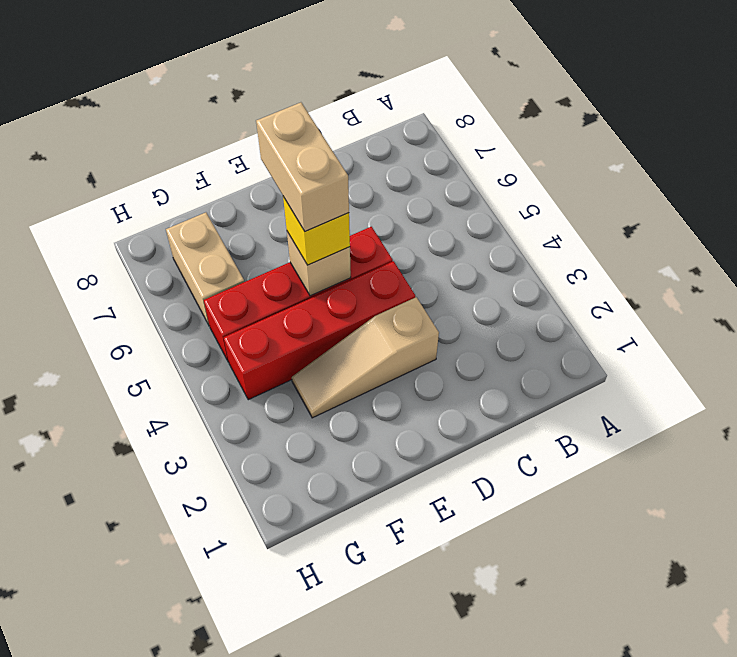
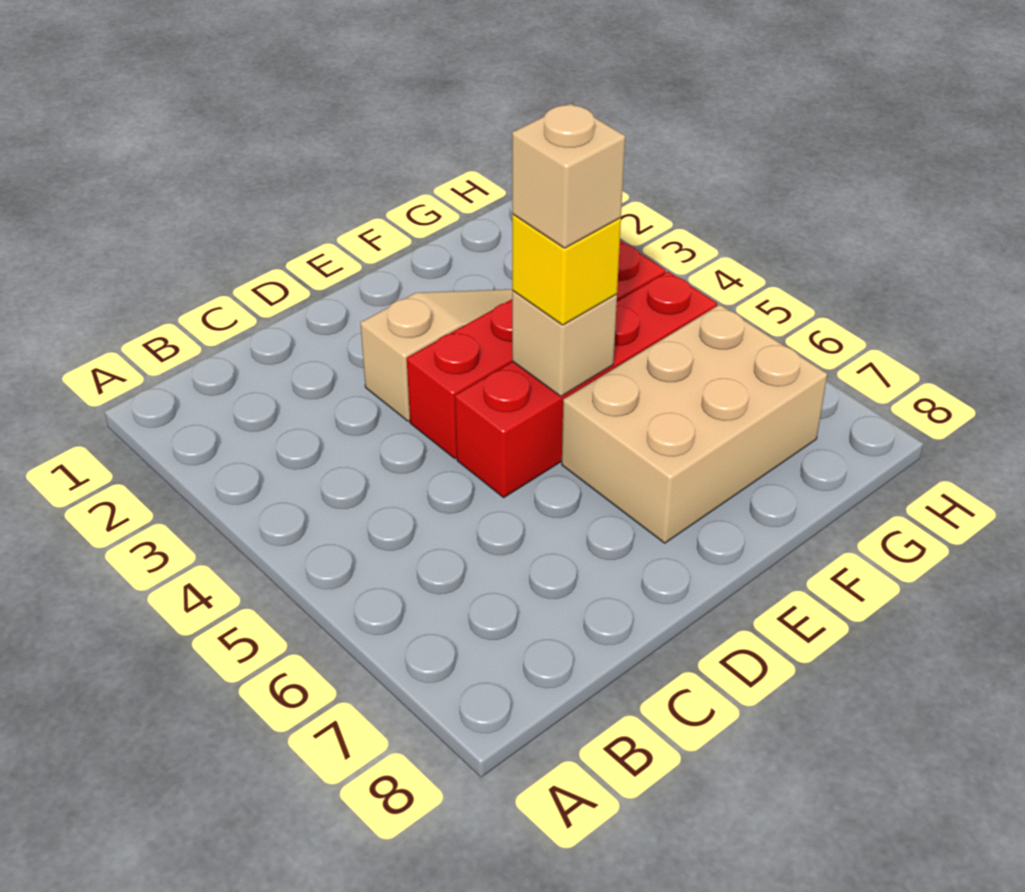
tan brick E5:E6 level 4 -> tan brick E5 level 4
tan brick G6:G7 level 1 -> tan brick E6:G7 level 1

